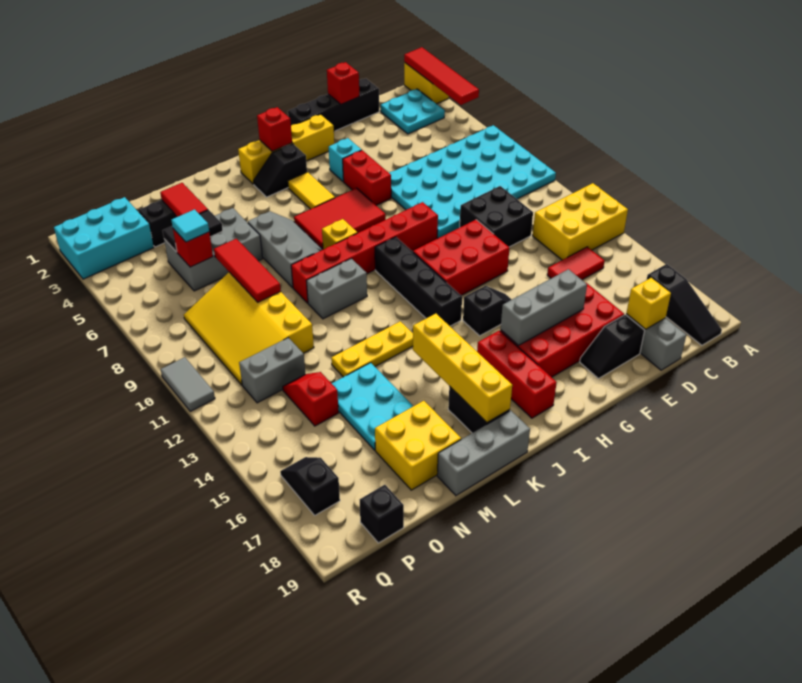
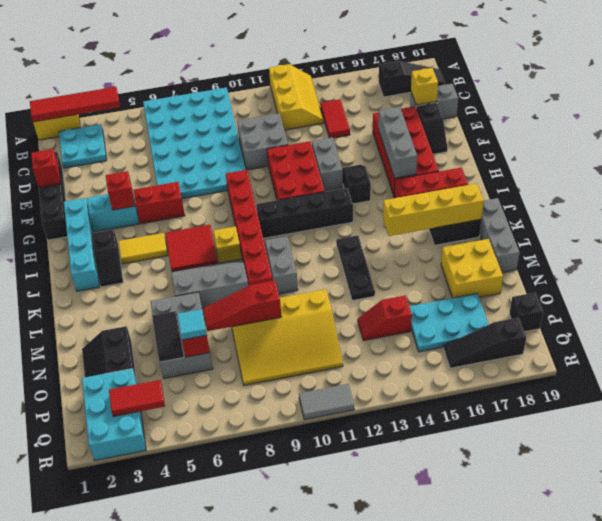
yellow brick A12:C13 level 1 -> yellow slope A12:C13 level 1 top 12
black brick D10:E11 level 1 -> grey brick D10:E11 level 1
yellow brick G2:J2 level 1 -> cyan brick G2:J2 level 1
cyan brick G4 level 1 -> cyan brick G3:G4 level 1
red tile H6:J7 level 1 -> red tile I6:J7 level 1
red brick I2 level 2 -> red brick G4 level 2
yellow plate K13:M13 level 1 -> black plate K13:M13 level 1
cyan plate M14:N16 level 1 -> cyan plate O15:P17 level 1
red tile N3:N4 level 2 -> red tile Q3:Q4 level 2
red tile N7:N9 level 2 -> red slope N7:N9 level 2 top 9
grey brick O12:P12 level 1 -> grey brick F13:G13 level 1
black slope Q16:Q17 level 1 top 17 -> black slope Q16:Q18 level 1 top 18

